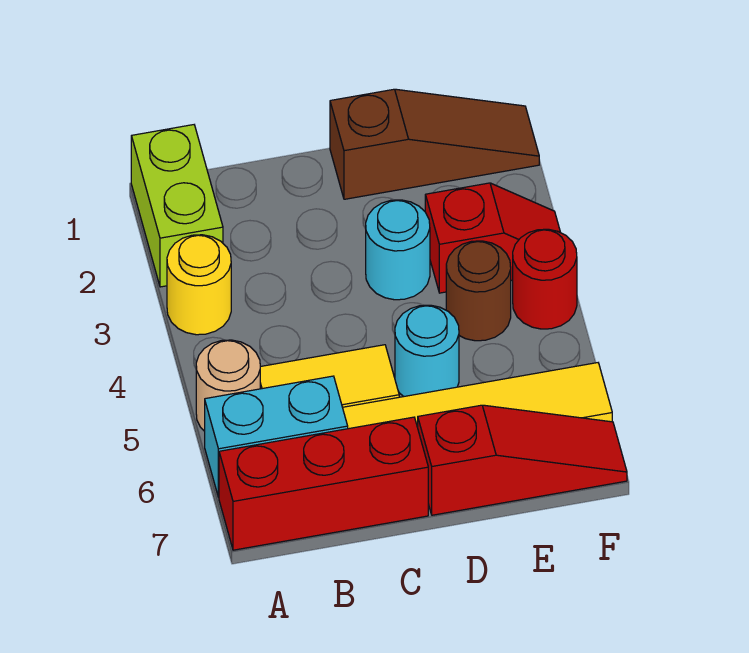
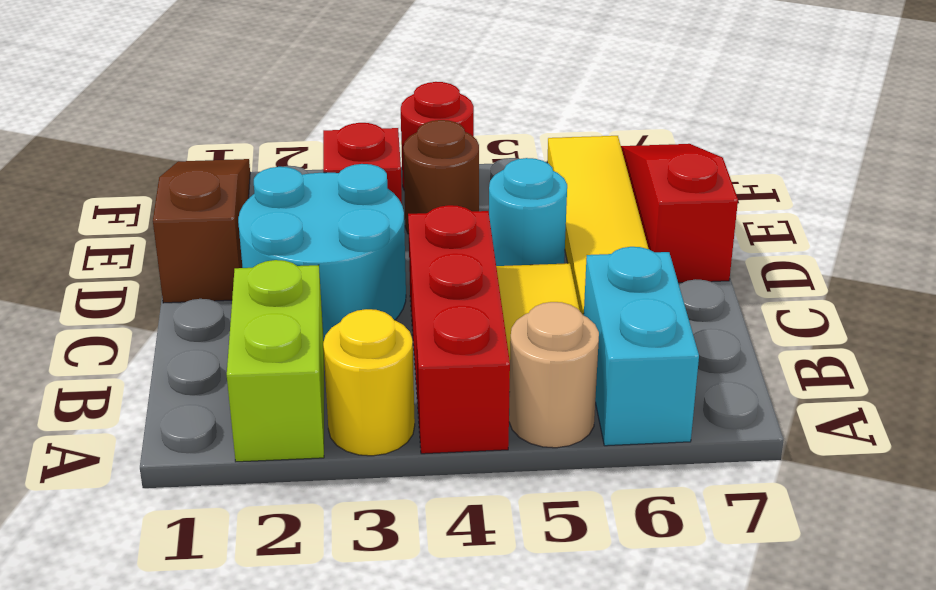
lime brick A1:A2 level 1 -> lime brick A2:B2 level 1
red brick A7:C7 level 1 -> red brick A4:C4 level 1
cyan round brick D3 level 1 -> cyan round brick C2:D3 level 1

